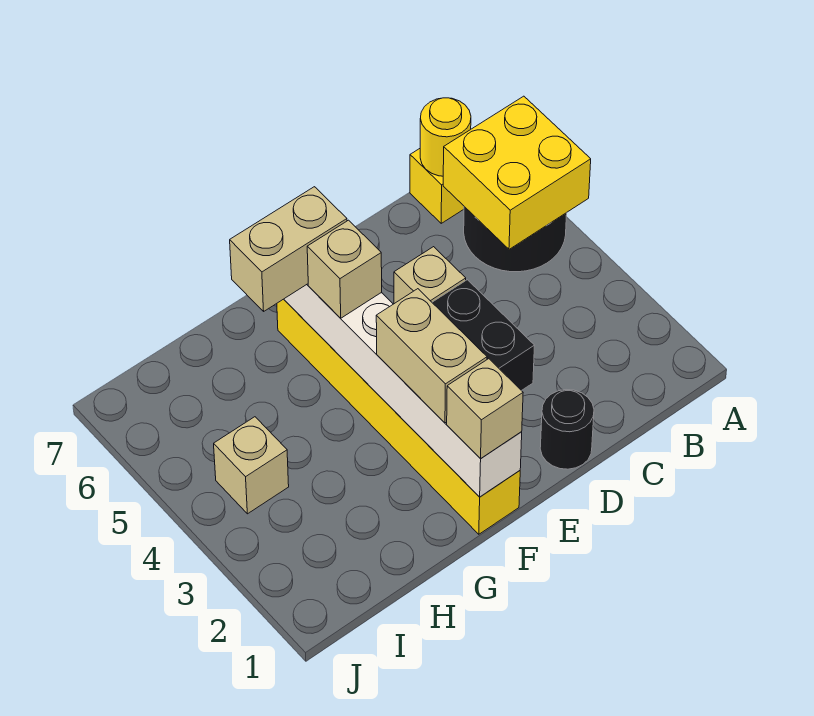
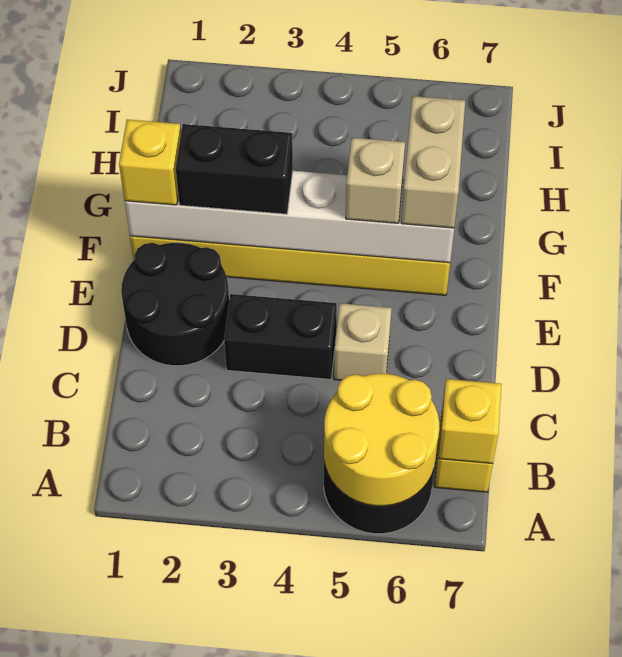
yellow brick A5:B6 level 2 -> yellow round brick A5:B6 level 2
yellow round brick B7 level 2 -> yellow brick B7 level 2
black round brick D1 level 1 -> black round brick D1:E2 level 1
tan brick F1 level 3 -> yellow brick F1 level 3
tan brick F2:F3 level 3 -> black brick F2:F3 level 3
tan brick I4 level 1 -> none

